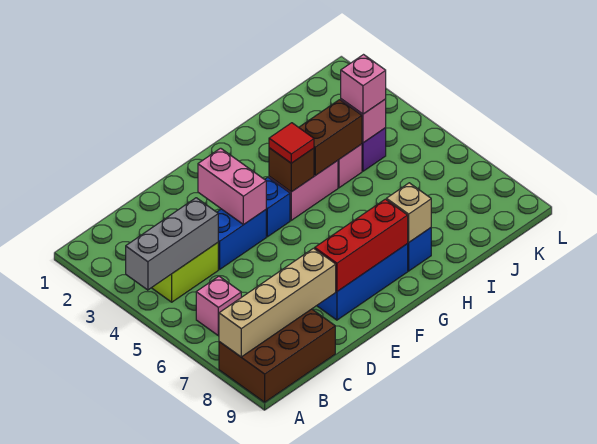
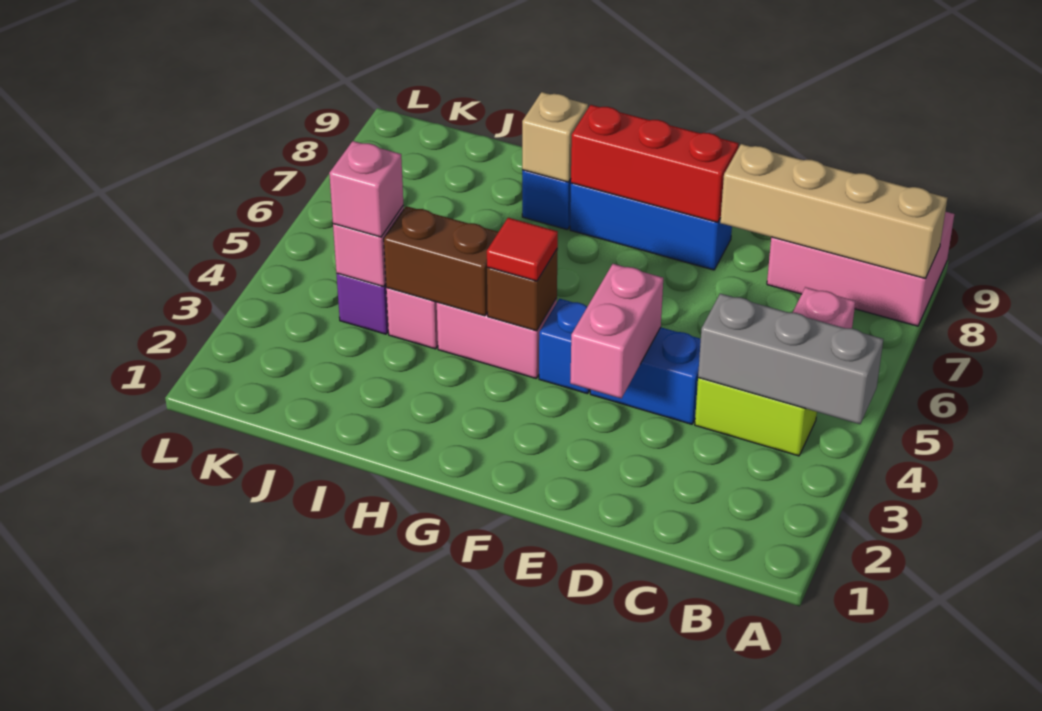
brown brick A8:C9 level 1 -> pink brick A8:C9 level 1

